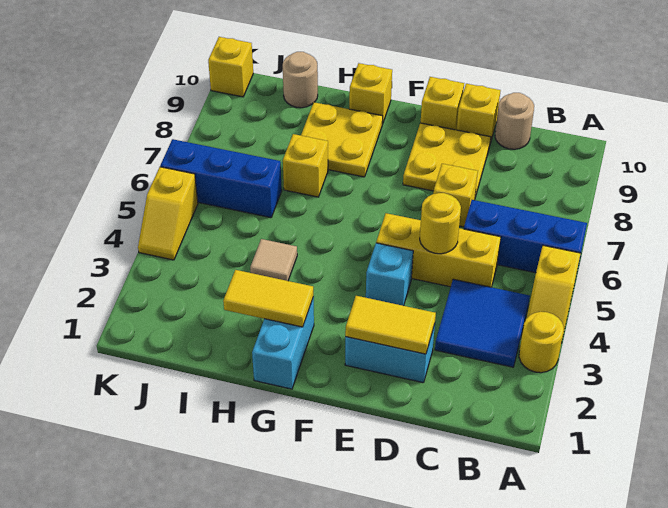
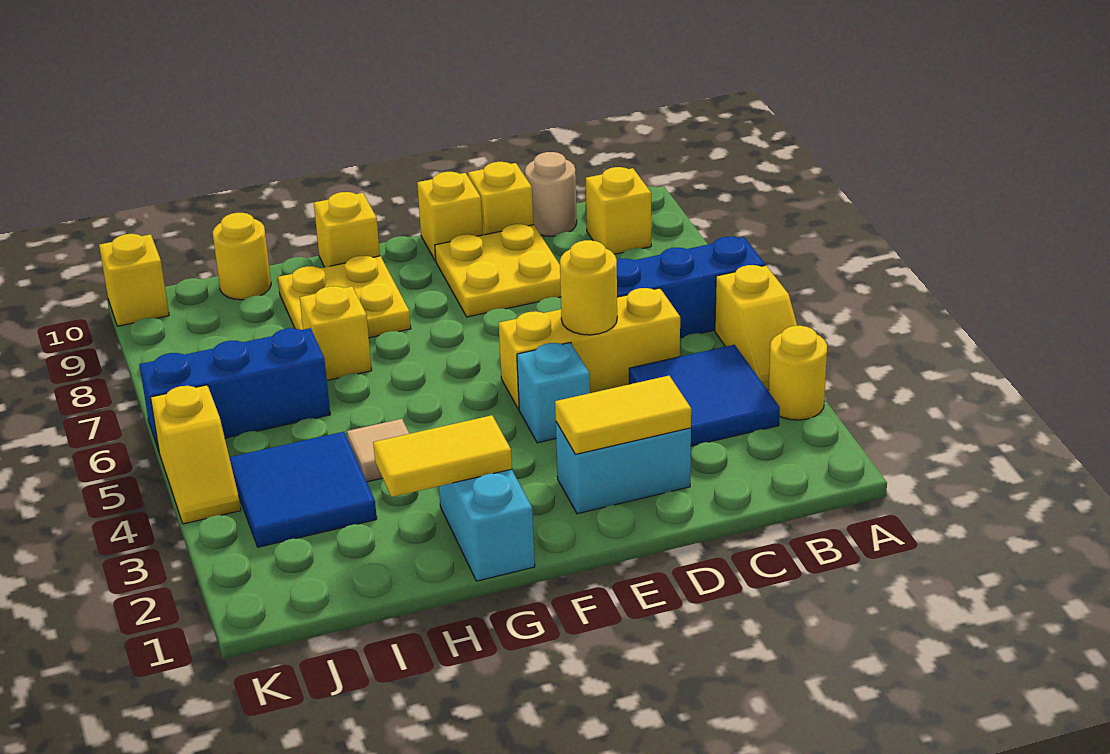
yellow brick D7 level 1 -> yellow brick B9 level 1
none -> blue tile I3:J4 level 1
tan round brick I10 level 1 -> yellow round brick I10 level 1

